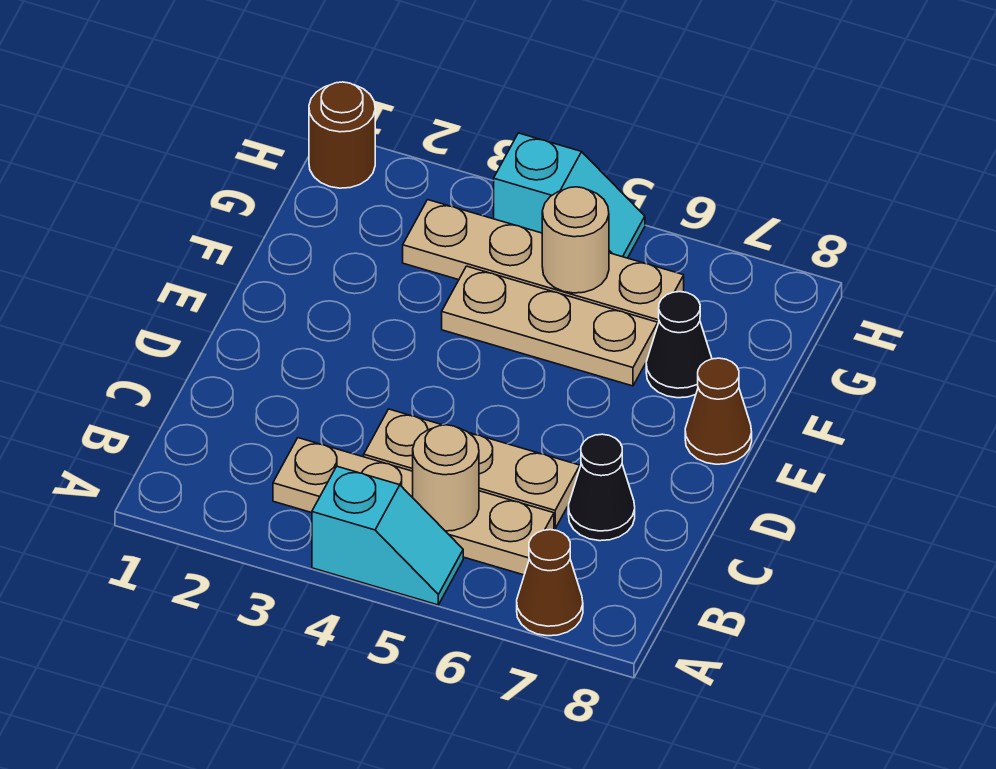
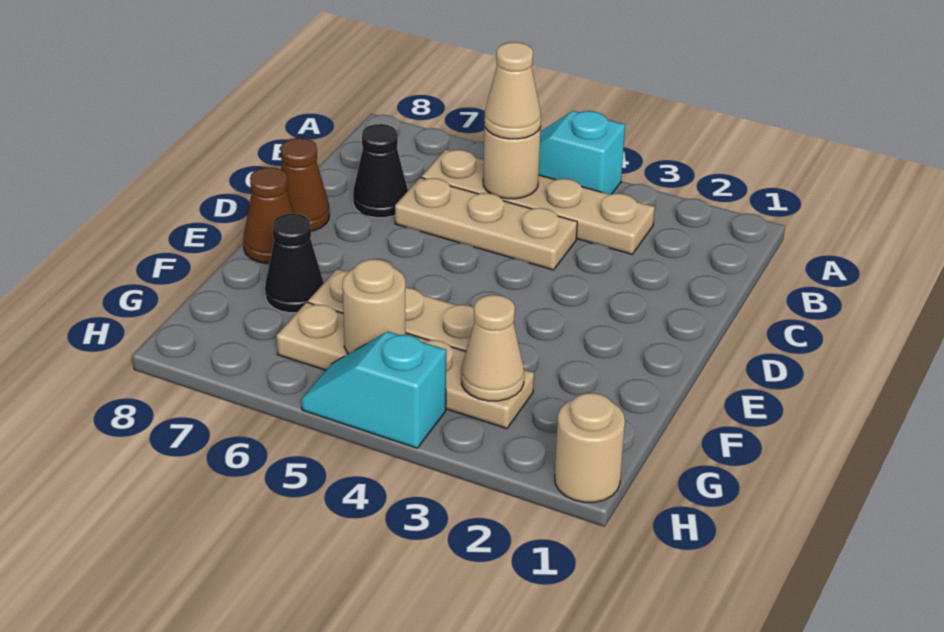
brown cone A7 level 1 -> brown cone D8 level 1
none -> tan cone B5 level 3
none -> tan cone G3 level 2
brown round brick H1 level 1 -> tan round brick H1 level 1

